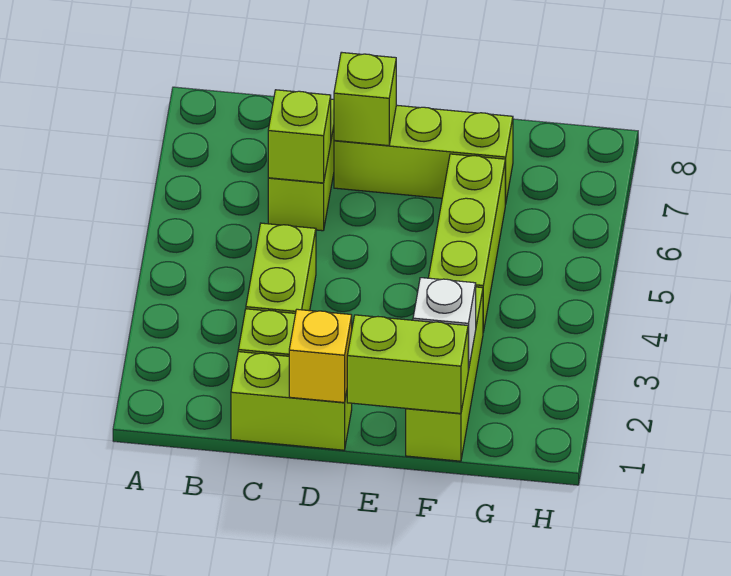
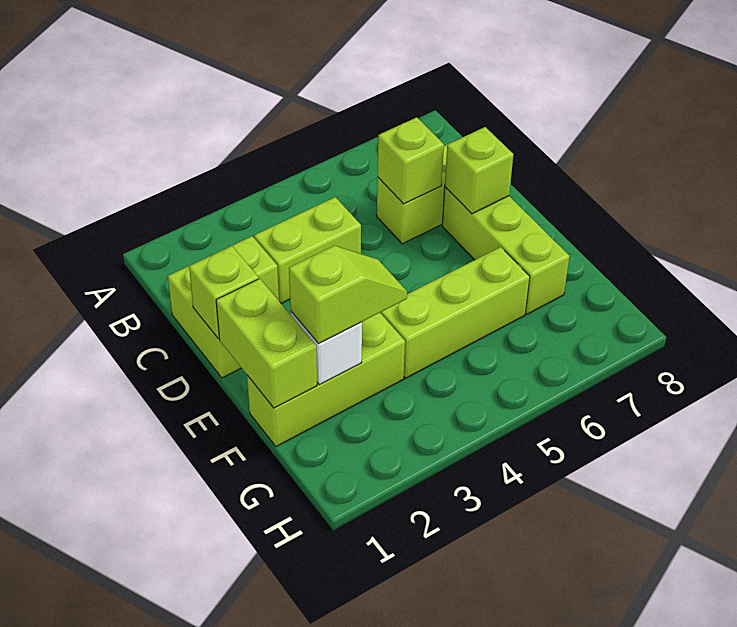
yellow brick D1 level 2 -> lime brick D1 level 2
none -> lime slope F2:F3 level 3 top 2

